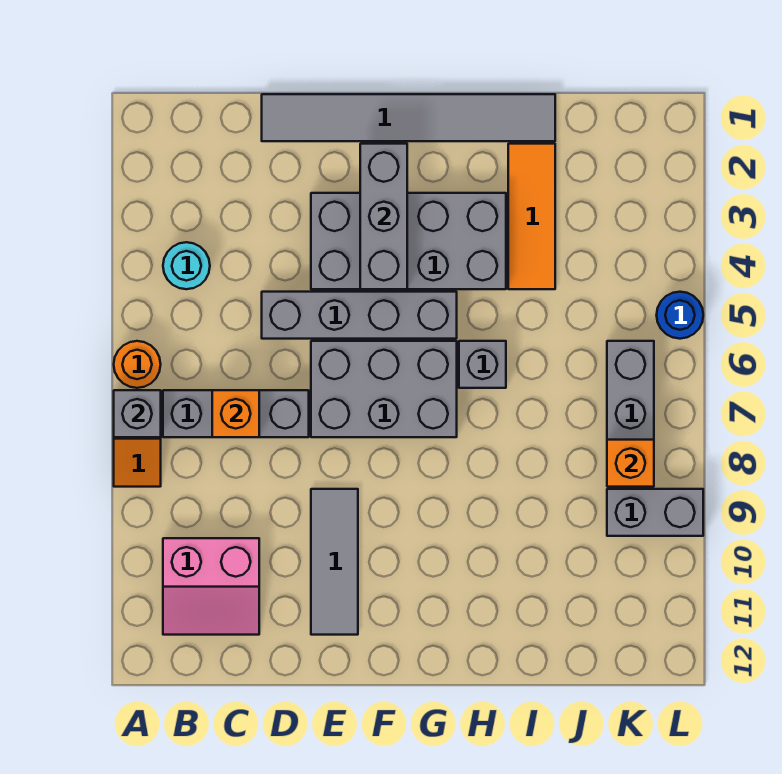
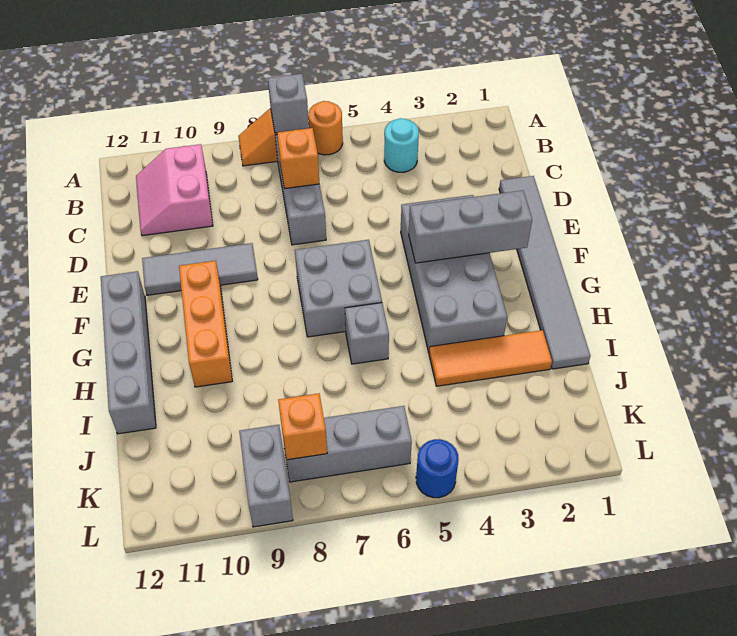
grey brick D5:G5 level 1 -> grey brick F12:I12 level 1
grey brick E6:G7 level 1 -> grey brick F6:G7 level 1
none -> orange brick F10:H10 level 1

